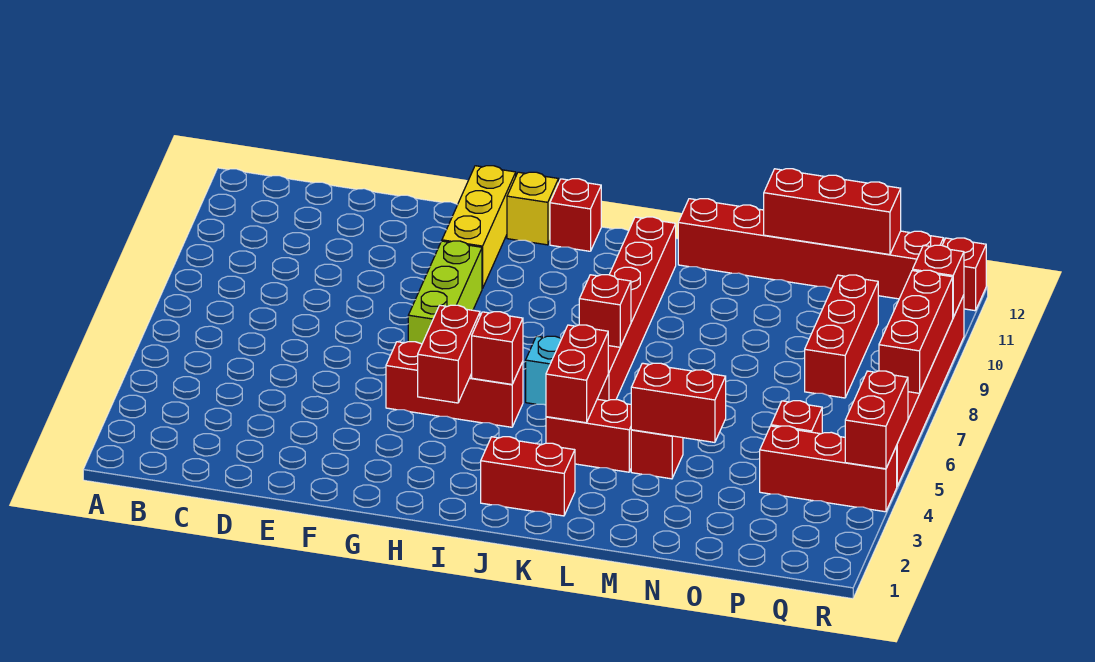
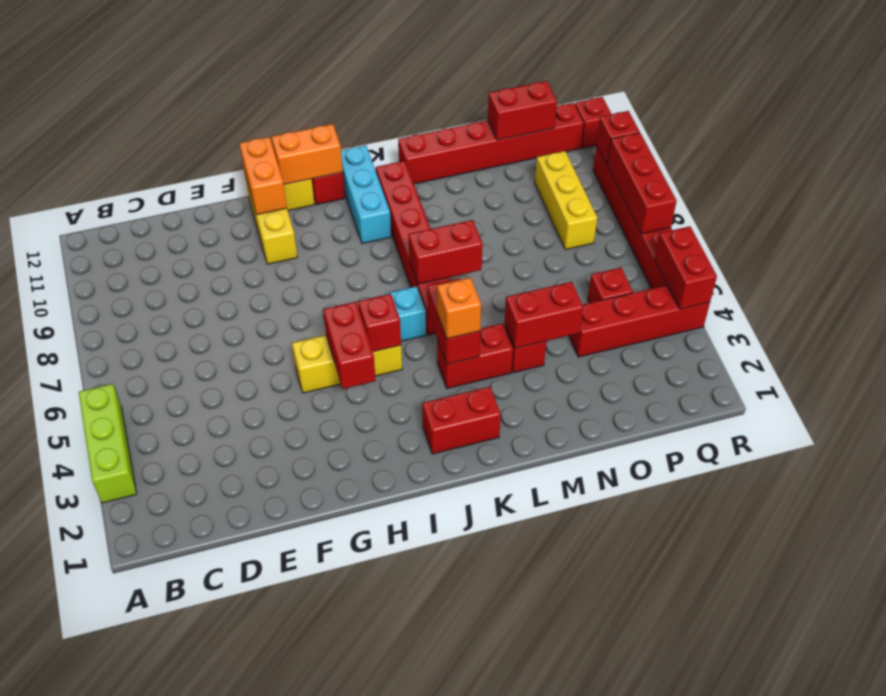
red brick G5:I5 level 1 -> yellow brick G5:I5 level 1
lime brick G7:G9 level 1 -> lime brick A3:A5 level 1
none -> orange brick G11:G12 level 2
none -> orange brick H12:I12 level 2
none -> cyan brick J10:J12 level 1
none -> orange brick K4 level 3
red brick K7 level 2 -> red brick K7:L7 level 2
red brick N12:P12 level 2 -> red brick O12:P12 level 2
red brick P4:R4 level 1 -> red brick O4:R4 level 1
red brick P8:P10 level 1 -> yellow brick P8:P10 level 1

